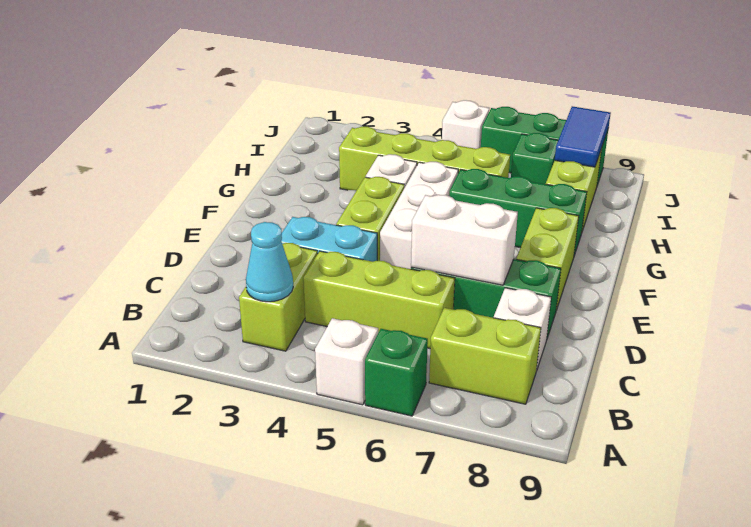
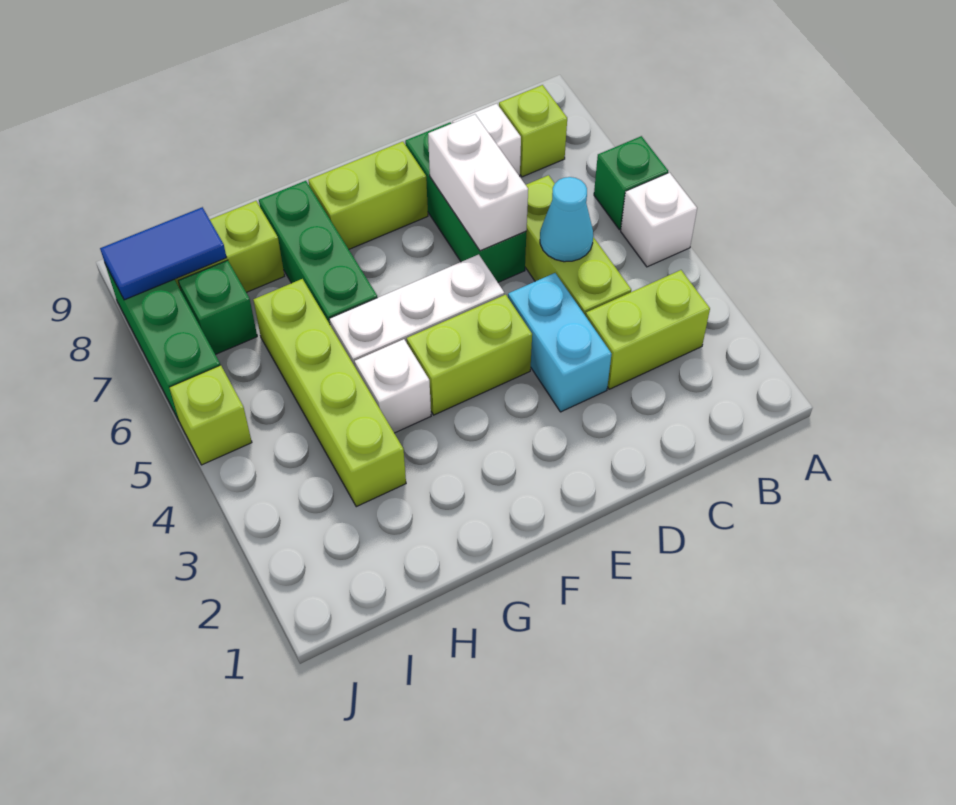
cyan cone B3 level 2 -> cyan cone C5 level 2
lime brick B7:B8 level 1 -> lime brick B8 level 1
white brick J5 level 1 -> lime brick J5 level 1

